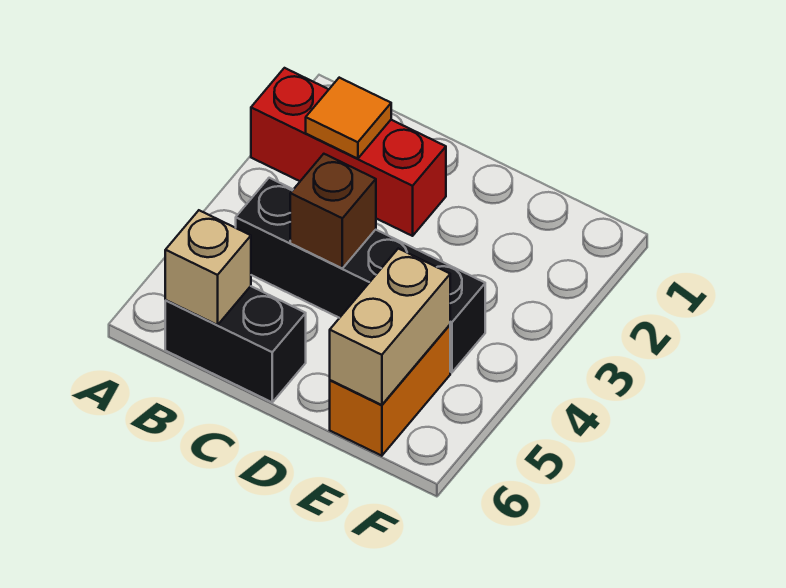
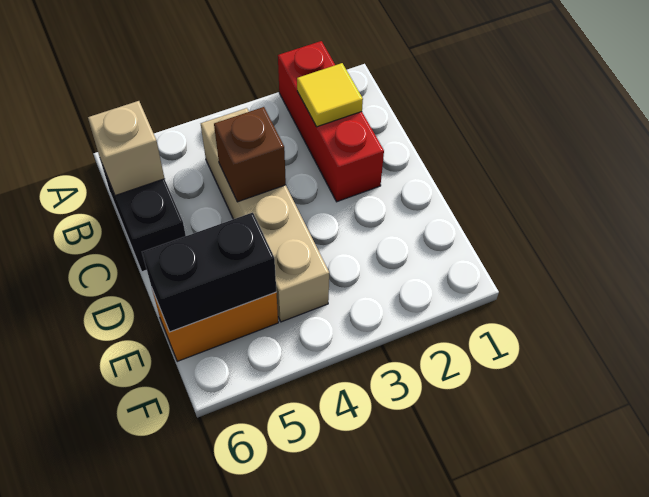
orange tile B2 level 2 -> yellow tile B2 level 2
black brick B4:E4 level 1 -> tan brick B4:E4 level 1
tan brick E5:E6 level 2 -> black brick E5:E6 level 2

